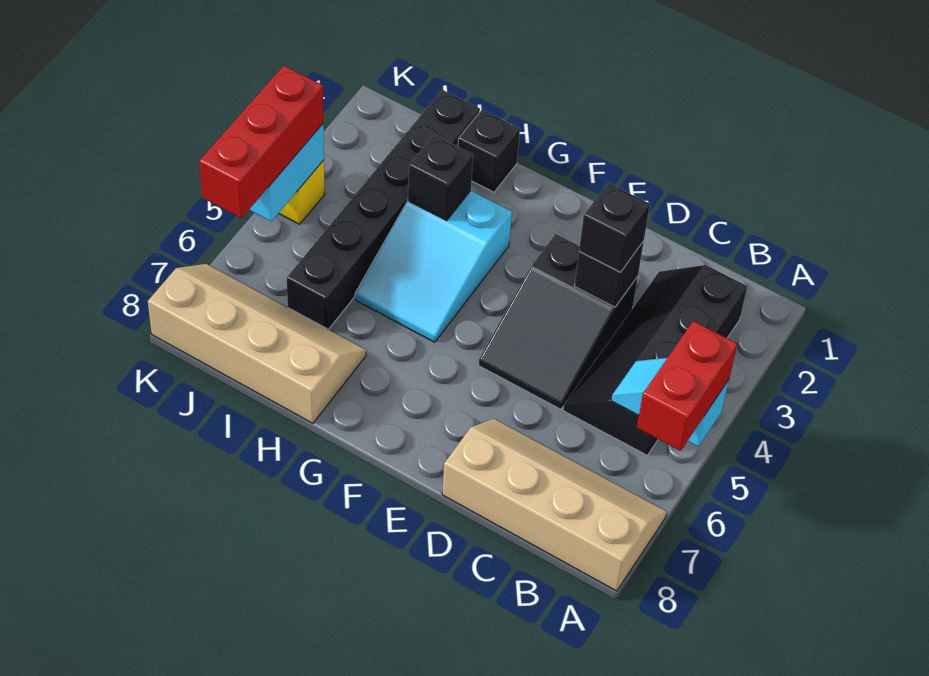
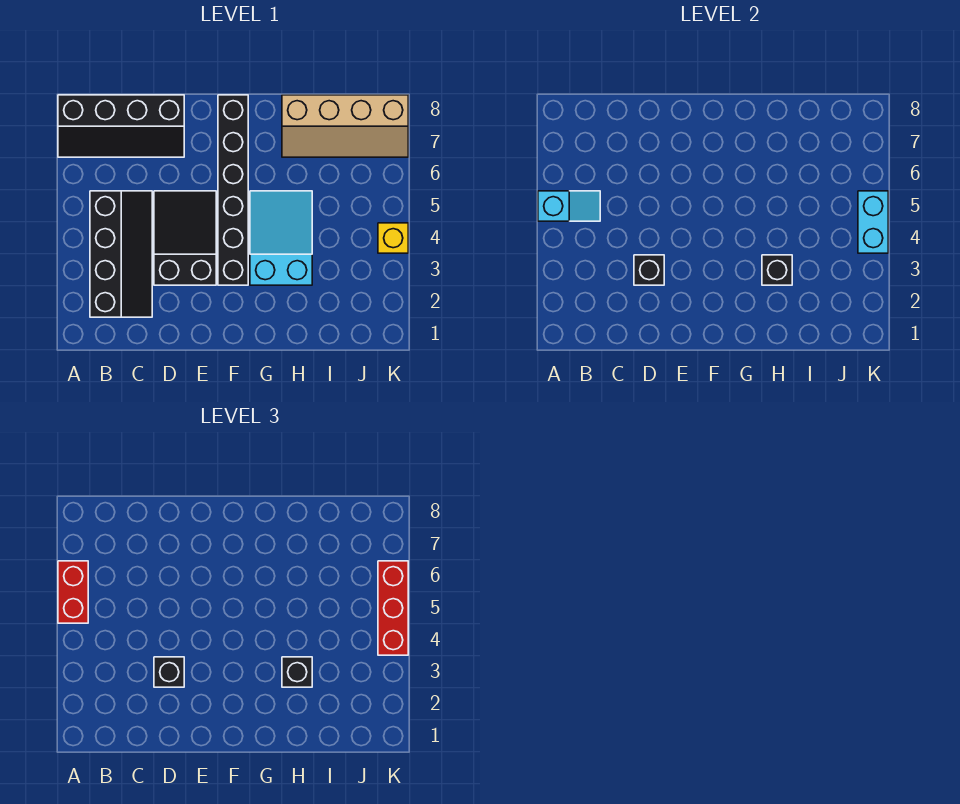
tan slope A7:D8 level 1 top 8 -> black slope A7:D8 level 1 top 8
black brick H1 level 1 -> black brick H3 level 3
black brick I1:I6 level 1 -> black brick F3:F8 level 1

